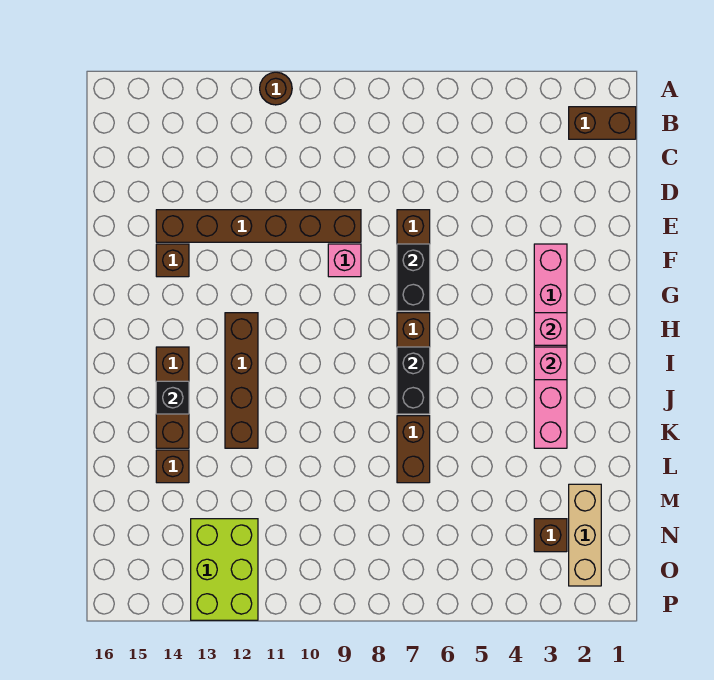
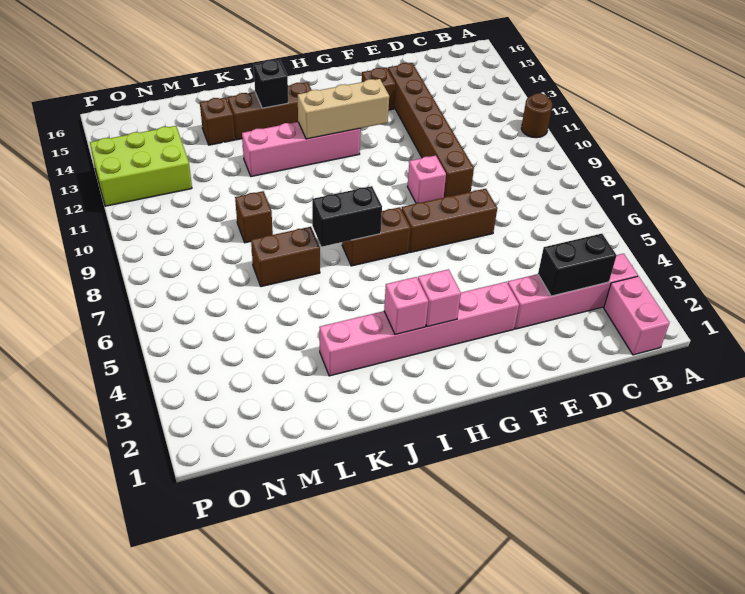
brown brick B1:B2 level 1 -> pink brick B1:B2 level 1
none -> pink brick B3:E3 level 1
black brick F7:G7 level 2 -> black brick C3:D3 level 2
brown brick H12:K12 level 1 -> pink brick H12:K12 level 1
tan brick M2:O2 level 1 -> tan brick G12:I12 level 2
brown brick N3 level 1 -> brown brick L9 level 1

